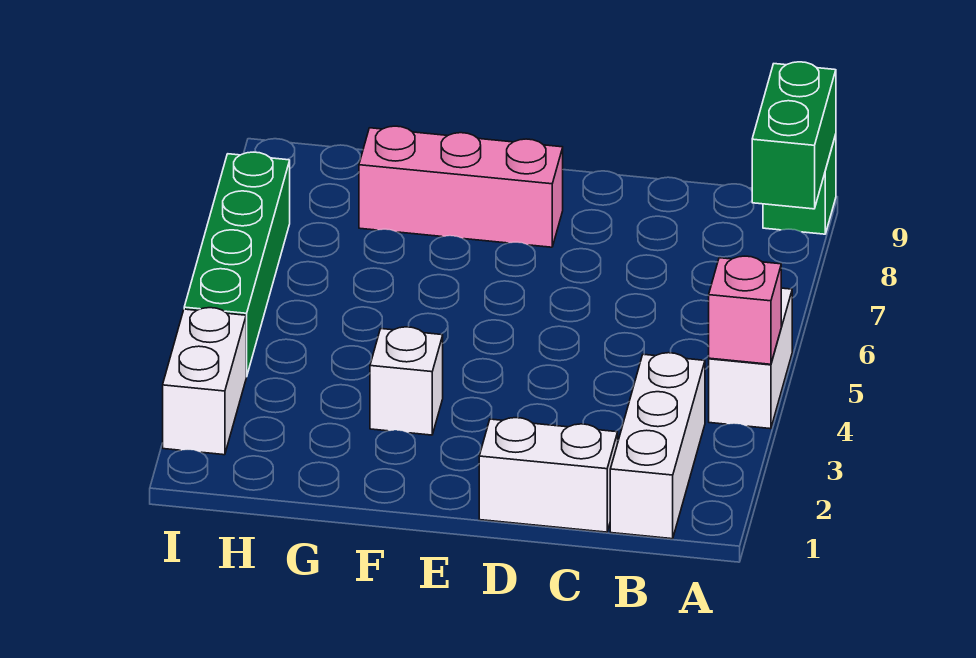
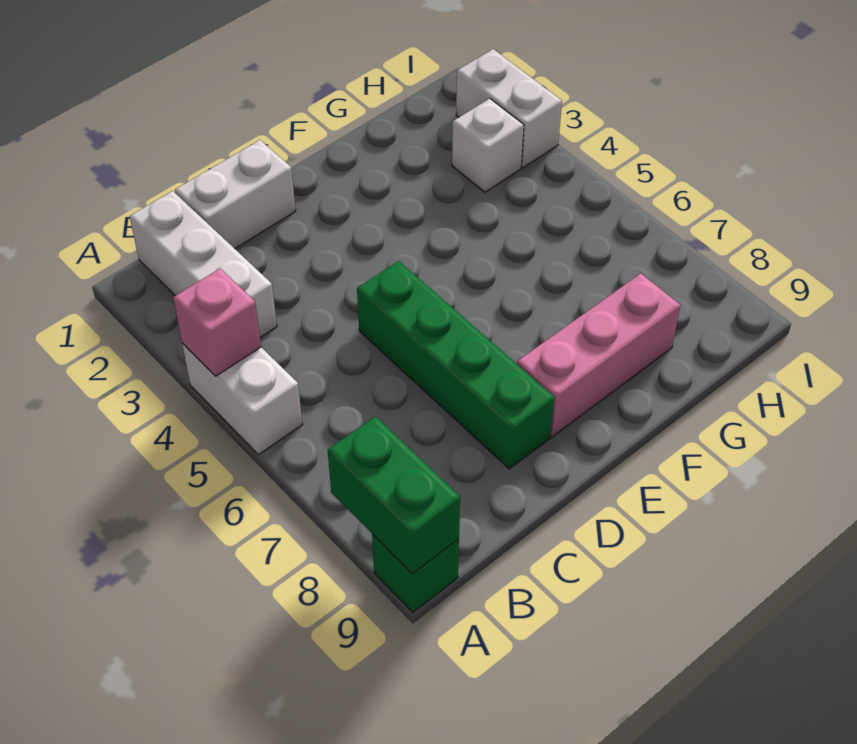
white brick F3 level 1 -> white brick H3 level 1
green brick I4:I7 level 1 -> green brick D5:D8 level 1

